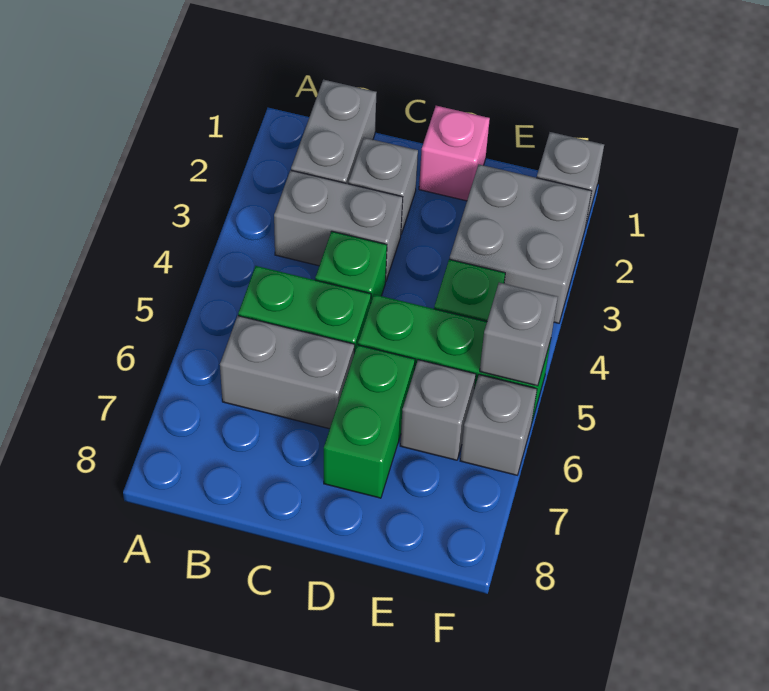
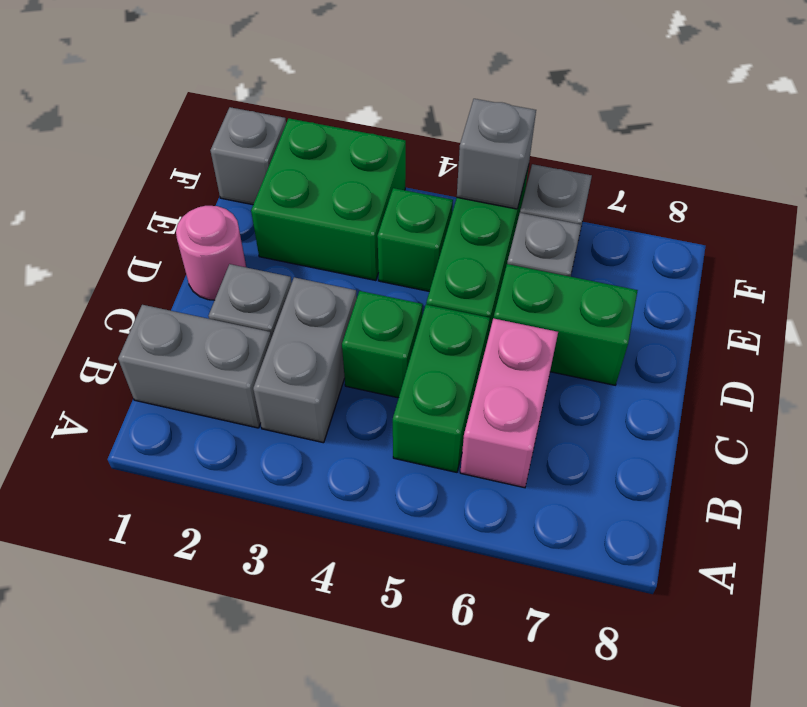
grey brick B6:C6 level 1 -> pink brick B6:C6 level 1
pink brick D1 level 1 -> pink round brick D1 level 1
grey brick E2:F3 level 1 -> green brick E2:F3 level 1

